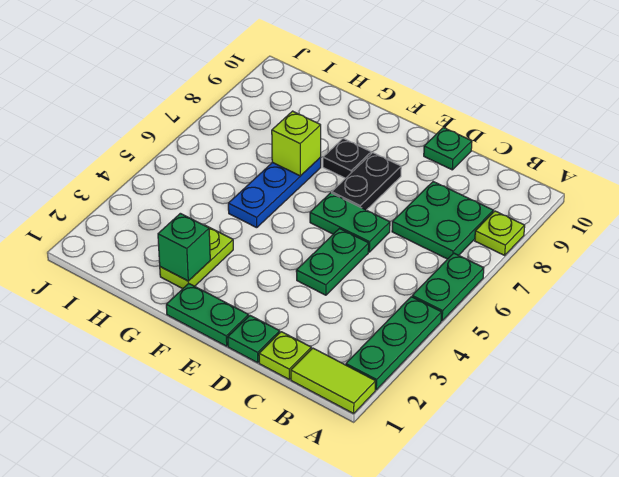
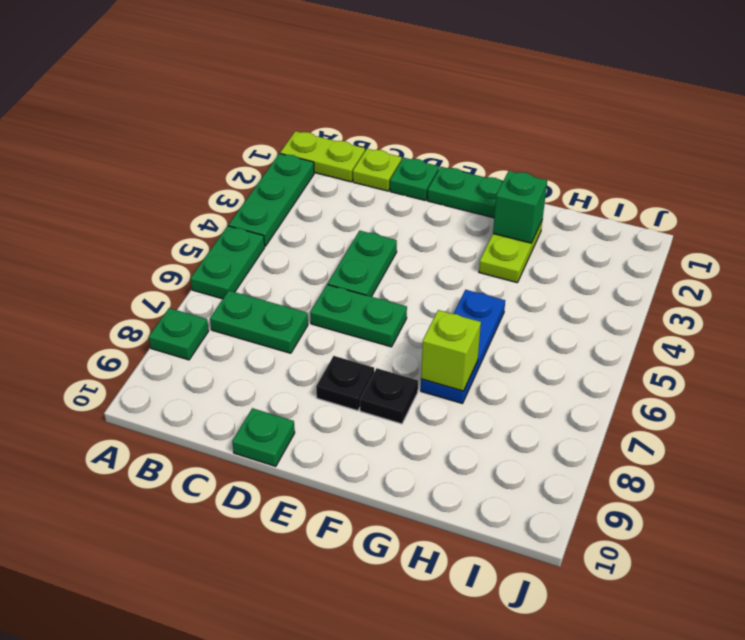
lime tile A1:B1 level 1 -> lime plate A1:B1 level 1
lime plate A8 level 1 -> green plate A8 level 1
green plate B7:C8 level 1 -> green plate B7:C7 level 1
black plate E7:E8 level 1 -> black plate E8 level 1

